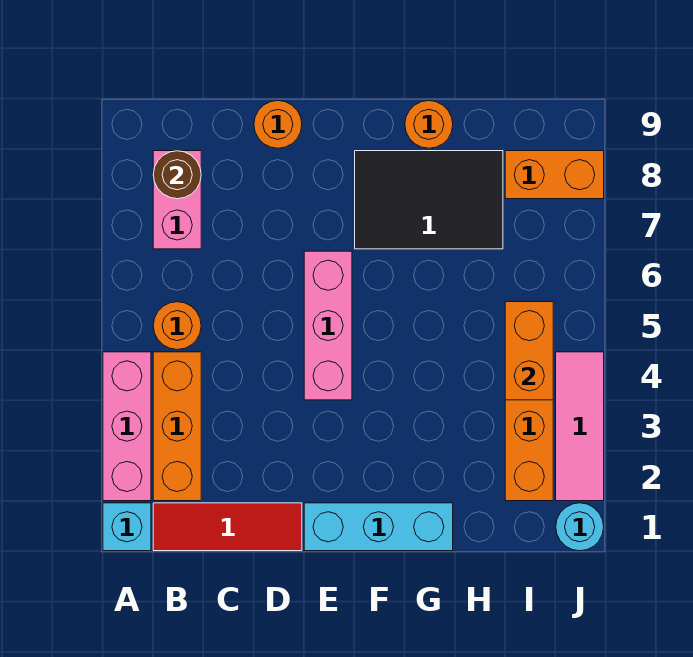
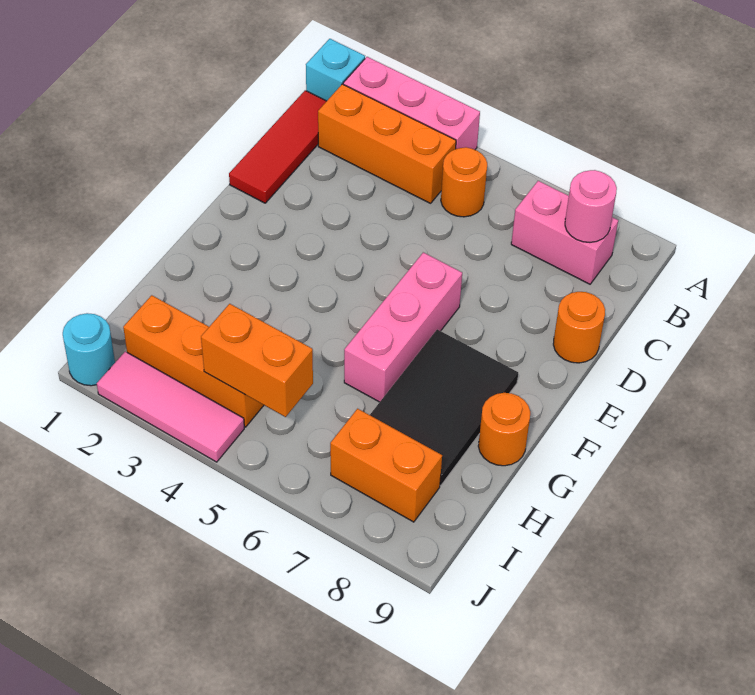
brown round brick B8 level 2 -> pink round brick B8 level 2
cyan brick E1:G1 level 1 -> none
pink brick E4:E6 level 1 -> pink brick E6:G6 level 1
orange brick I8:J8 level 1 -> orange brick I7:I8 level 1

